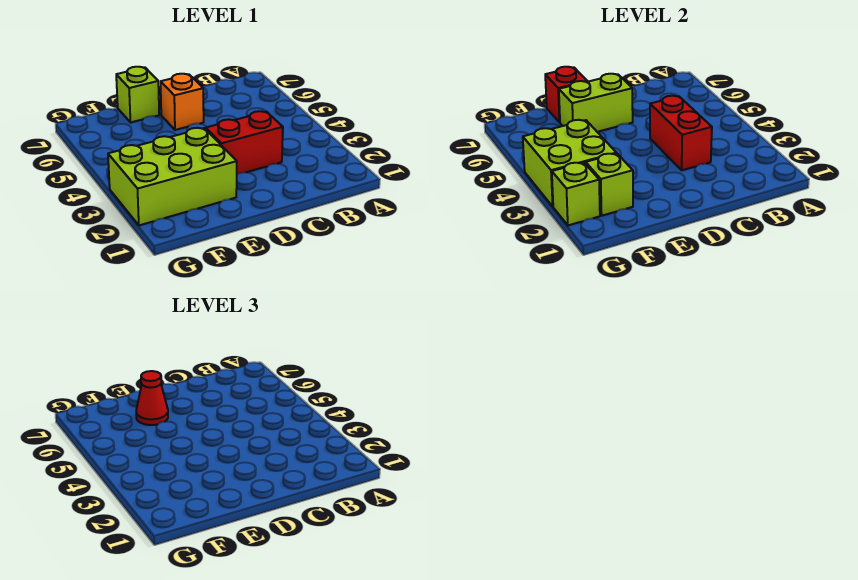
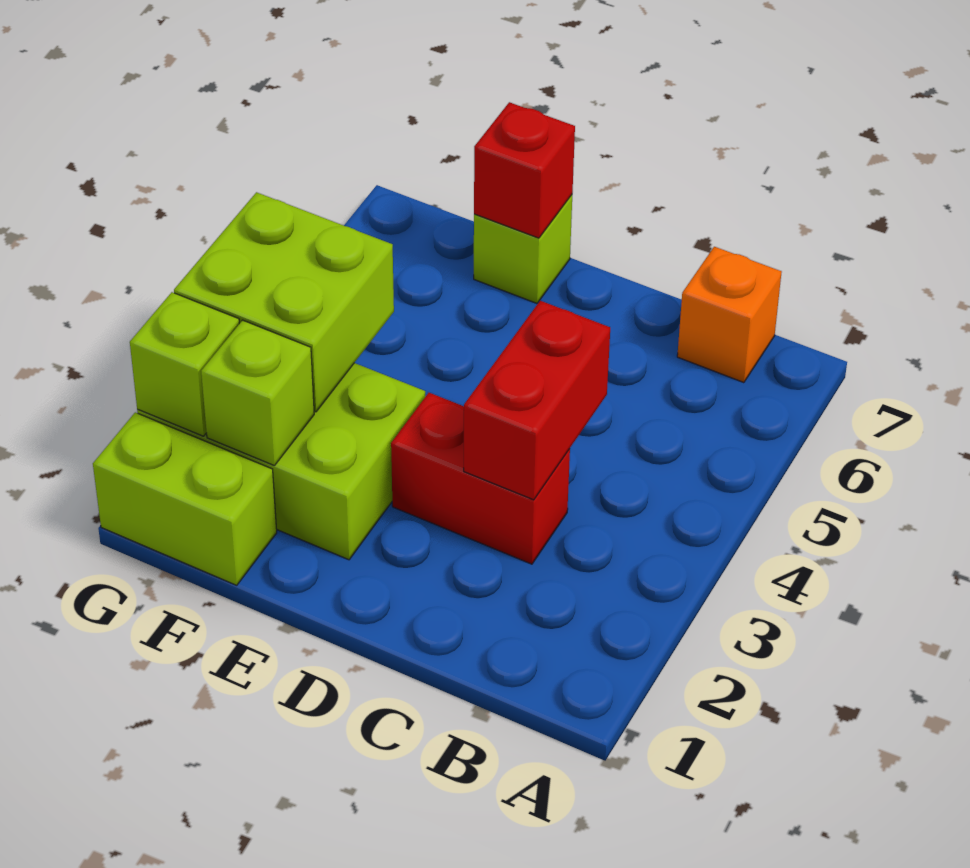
orange brick D6 level 1 -> orange brick B7 level 1
lime brick D6:E6 level 2 -> lime brick F1:G1 level 1
red cone E6 level 3 -> none

